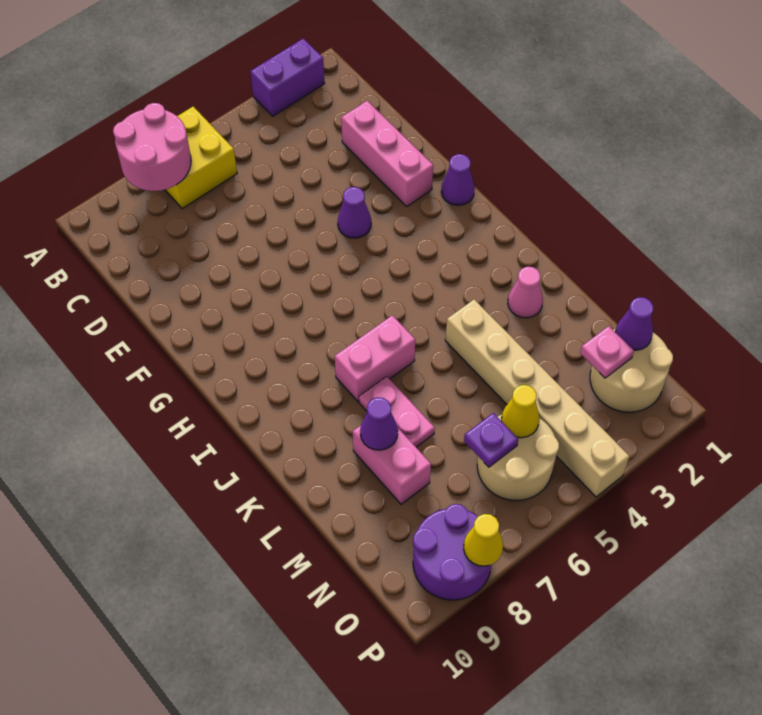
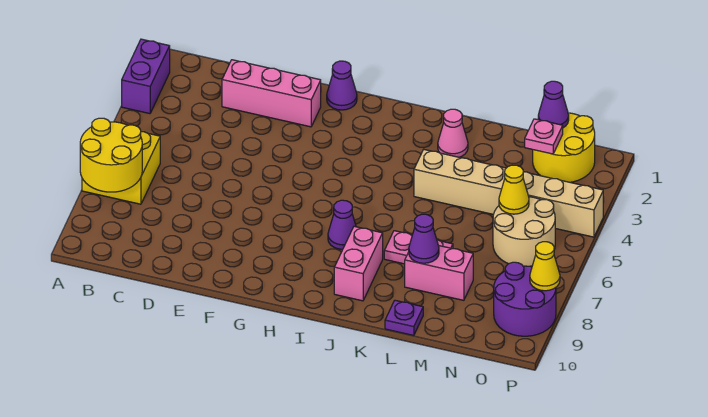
pink round brick A7:B8 level 2 -> yellow round brick A7:B8 level 2
purple cone F4 level 1 -> purple cone I7 level 1
pink brick J6:J7 level 1 -> pink brick J8:J9 level 1
tan round brick N1:O2 level 1 -> yellow round brick N1:O2 level 1
purple plate N6 level 2 -> purple plate L10 level 1

